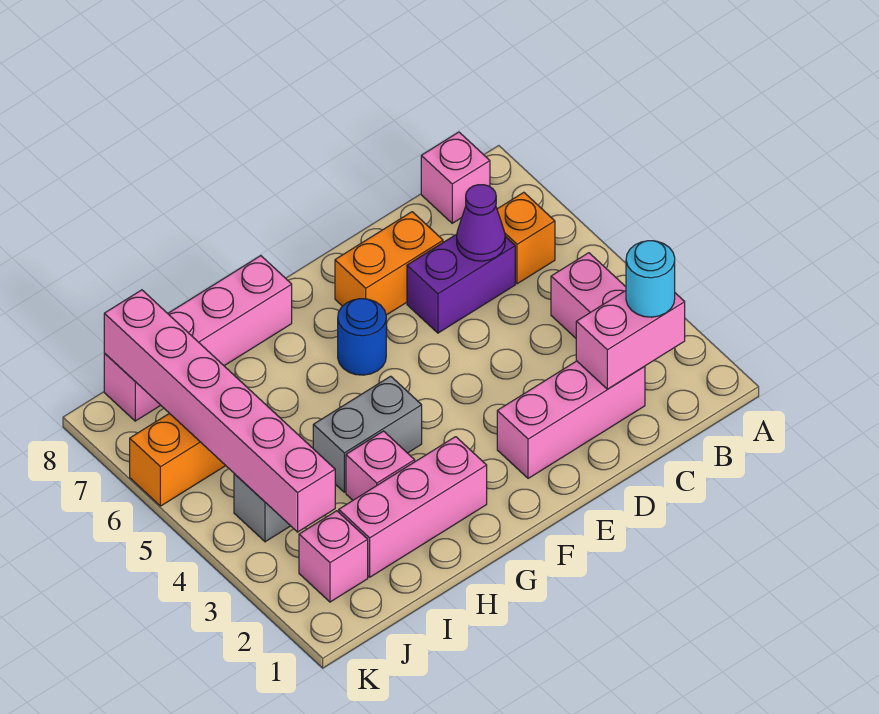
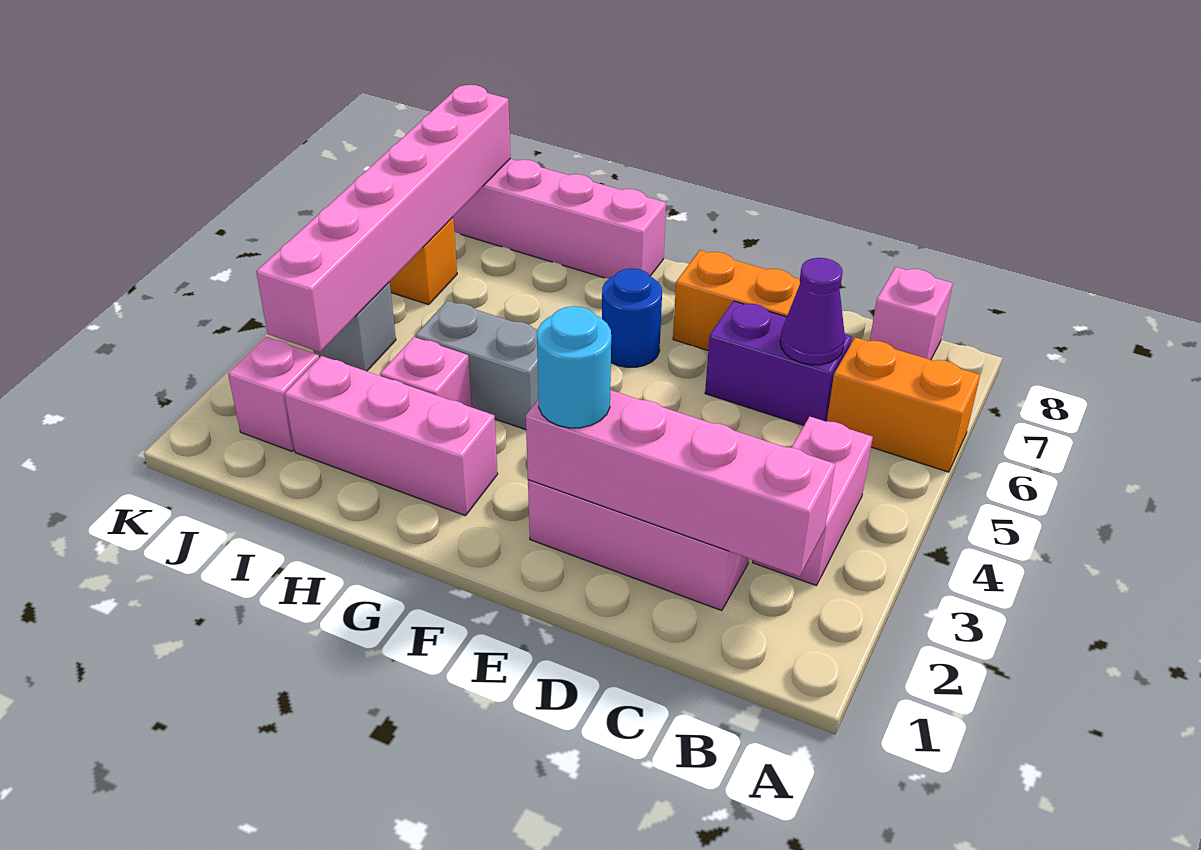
pink brick B2:C2 level 2 -> pink brick B2:E2 level 2
cyan round brick B2 level 3 -> cyan round brick E2 level 3
orange brick B6 level 1 -> orange brick A6:B6 level 1

